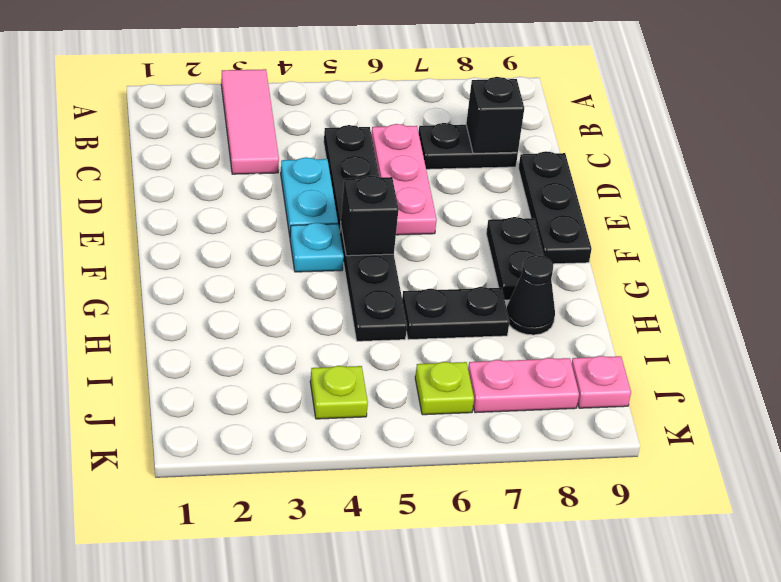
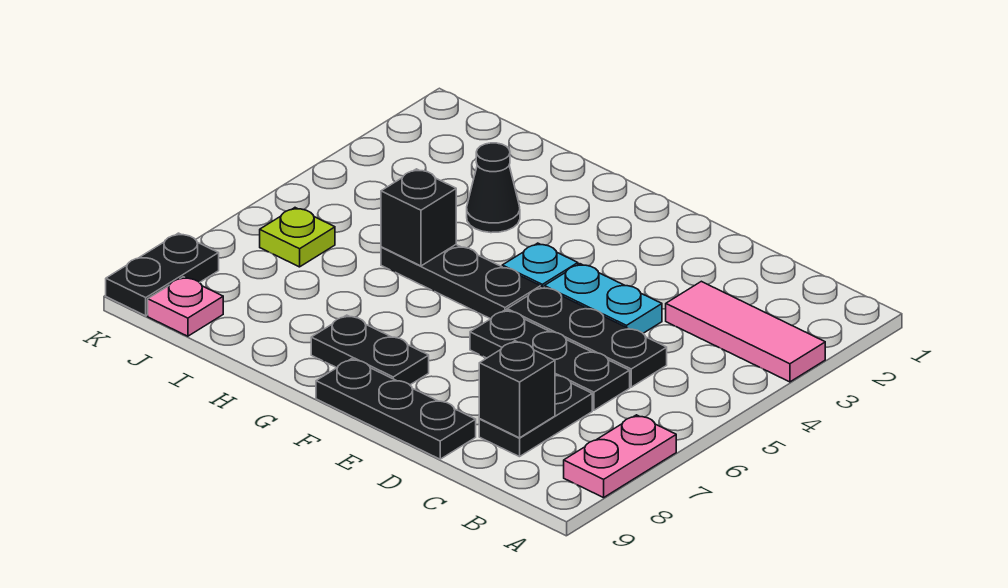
pink plate C6:E6 level 1 -> black plate C6:E6 level 1
black brick F5 level 2 -> black brick H5 level 2
black plate H6:H7 level 1 -> black plate K8:K9 level 1
black cone H8 level 1 -> black cone H3 level 1
lime plate J4 level 1 -> none
pink plate J7:J8 level 1 -> pink plate A7:A8 level 1

